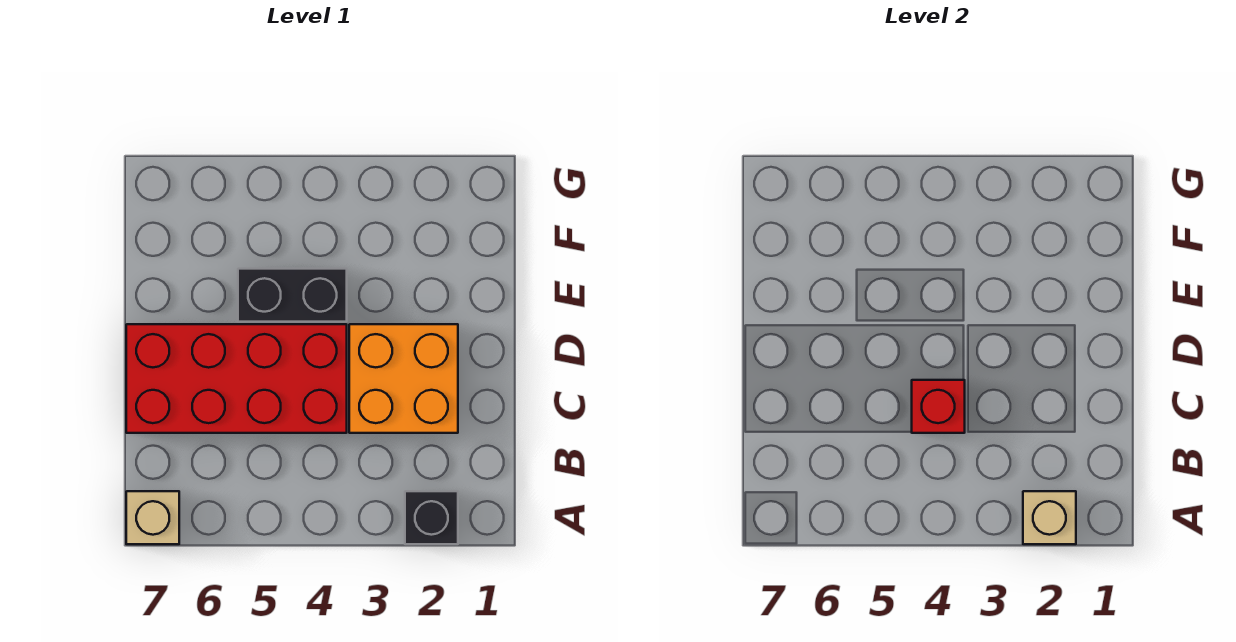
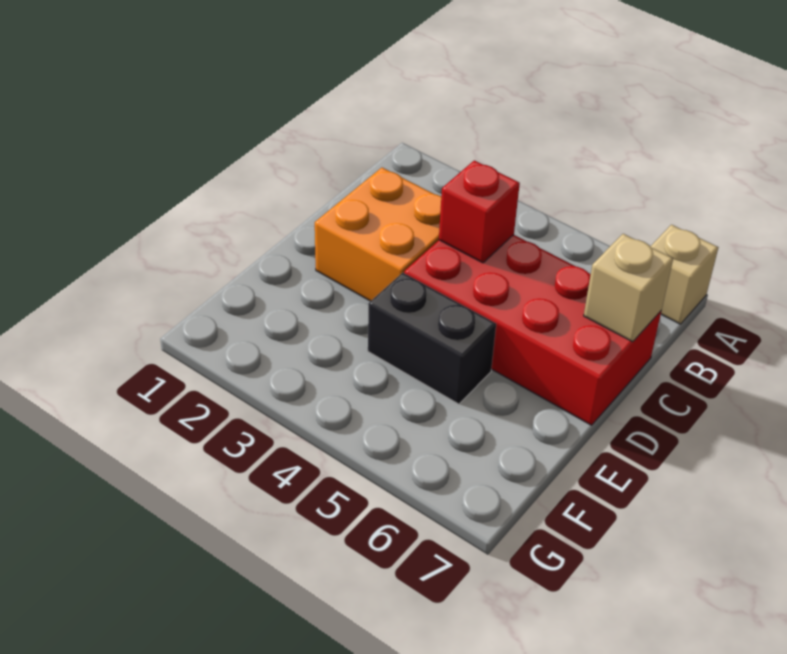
black brick A2 level 1 -> none
tan brick A2 level 2 -> tan brick C7 level 2

